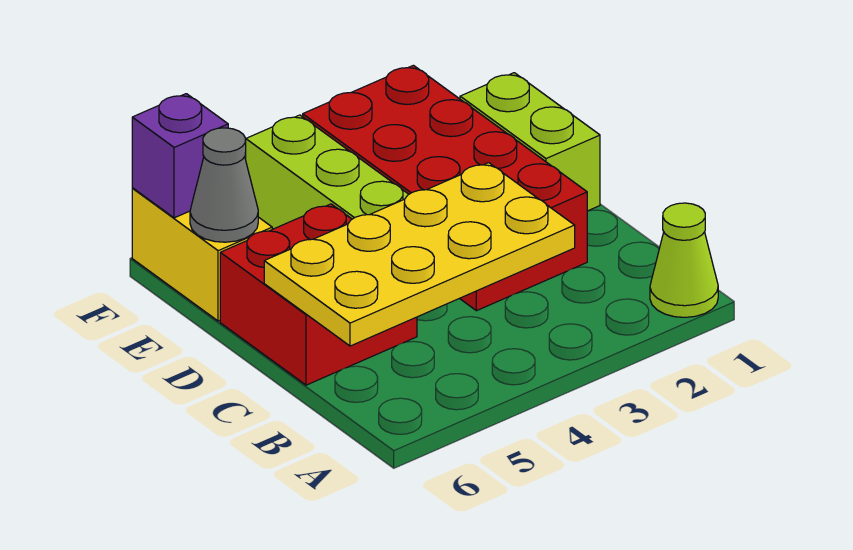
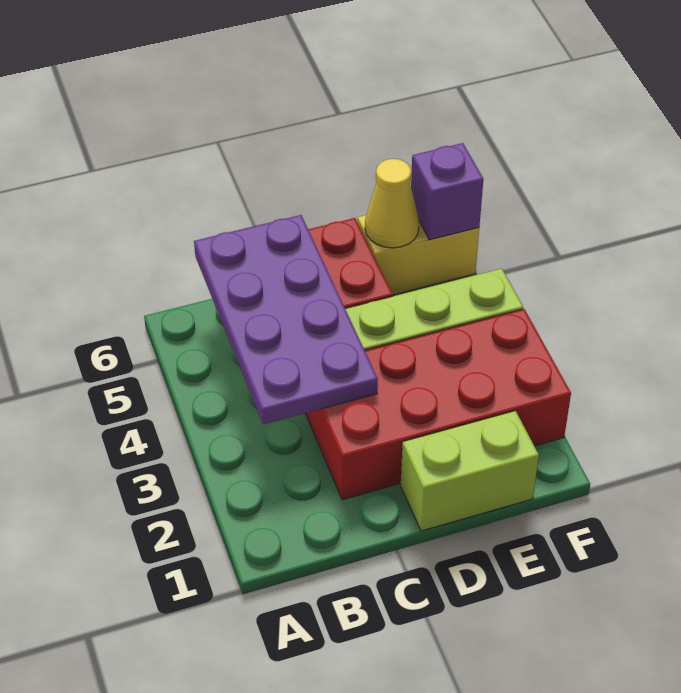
lime cone A1 level 1 -> none
yellow plate B3:C6 level 2 -> purple plate B3:C6 level 2
grey cone E6 level 2 -> yellow cone E6 level 2

